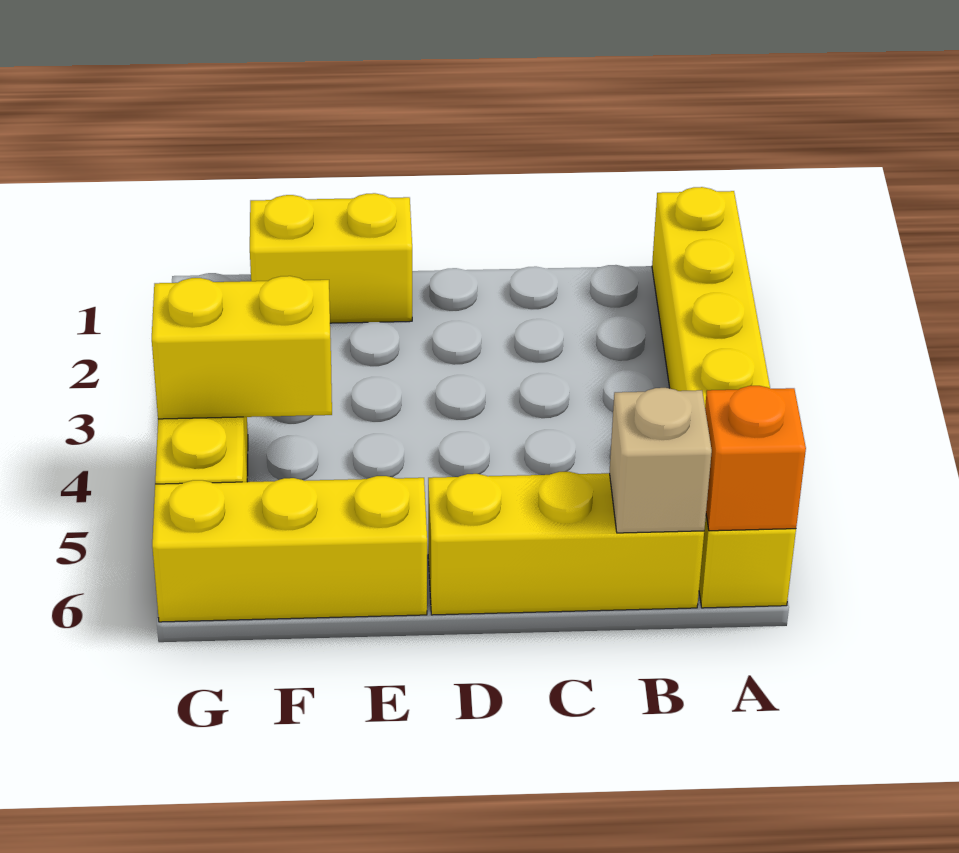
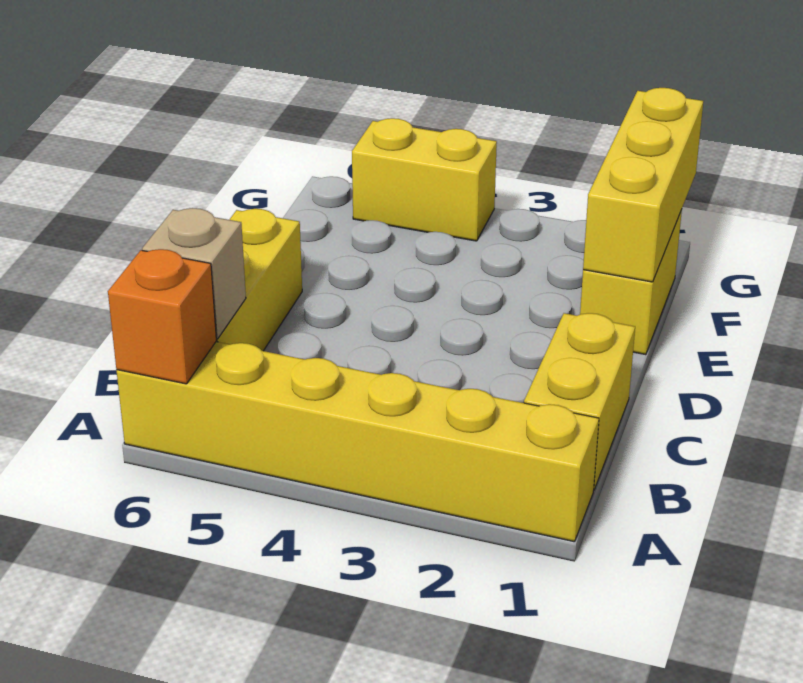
yellow brick E6:G6 level 1 -> yellow brick E1:G1 level 2
yellow brick F4:G4 level 2 -> yellow brick B1:C1 level 1

